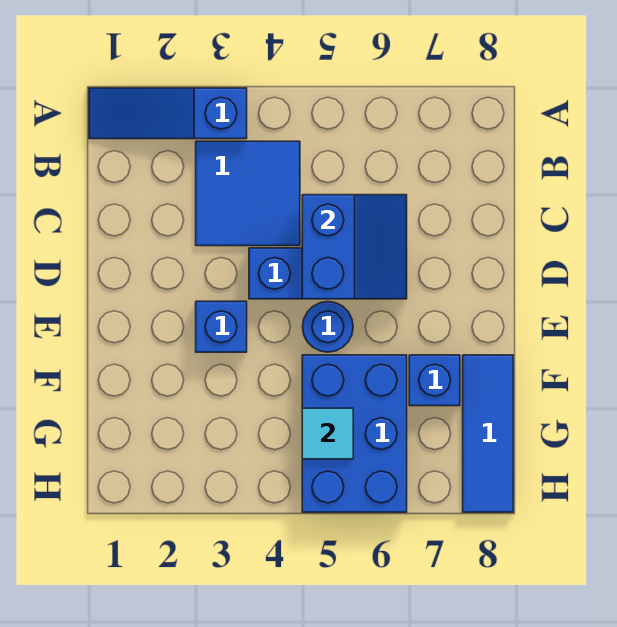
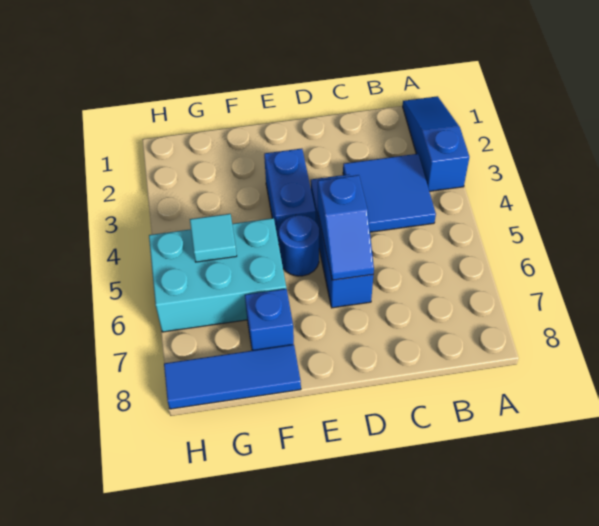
blue slope C5:D6 level 2 top 5 -> blue slope D5:D6 level 2 top 5
blue brick E3 level 1 -> blue brick E3:E4 level 1
blue brick F5:H6 level 1 -> cyan brick F5:H6 level 1

